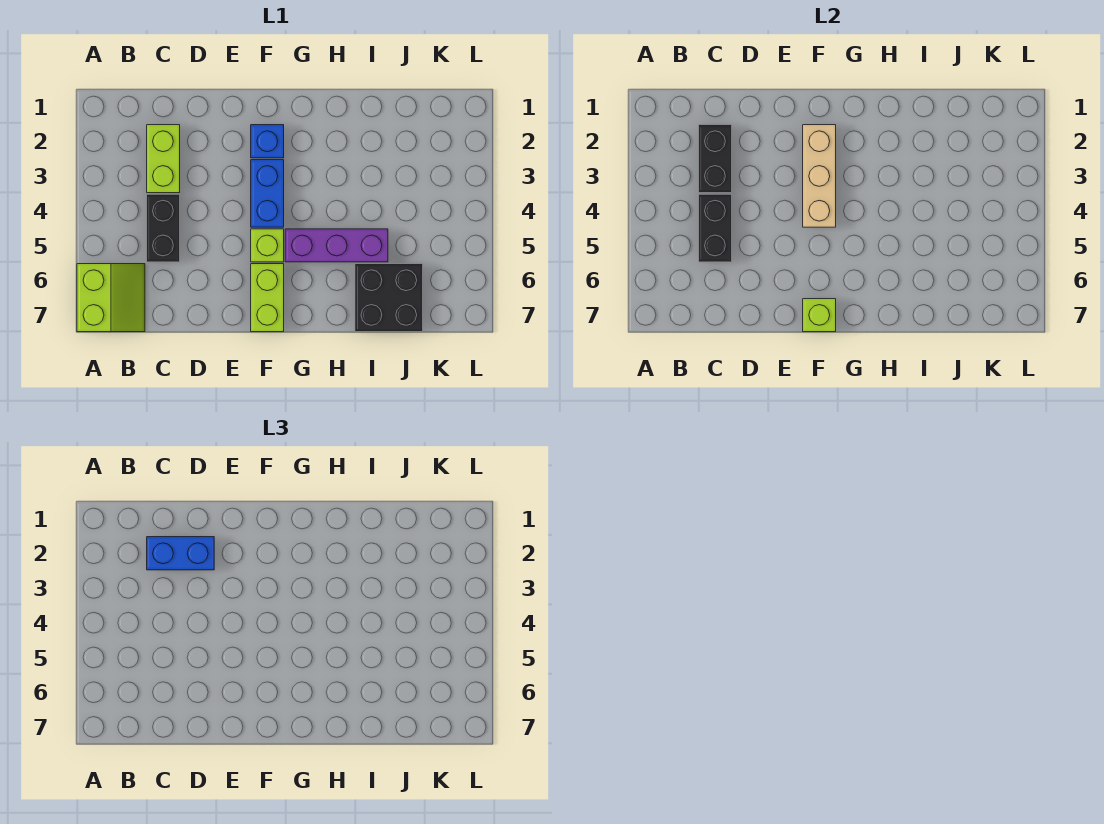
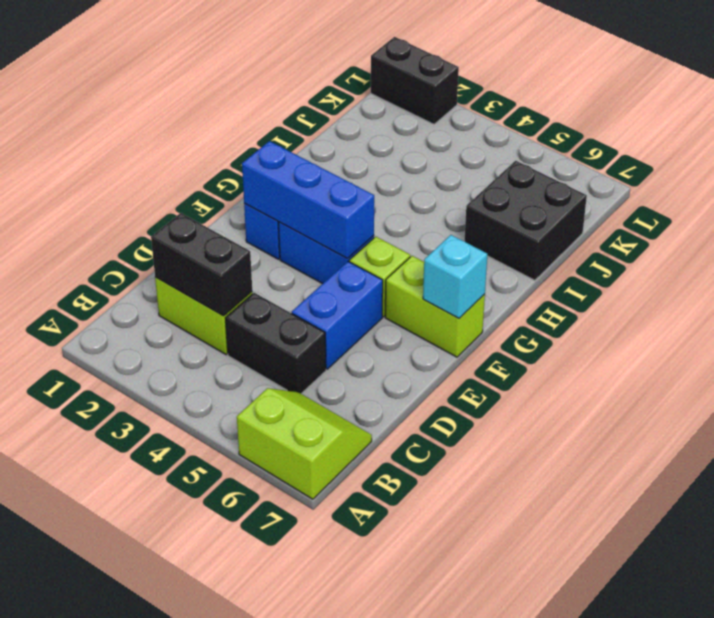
blue brick C2:D2 level 3 -> blue brick D5:E5 level 1
black brick C4:C5 level 2 -> black brick L1:L2 level 1
tan brick F2:F4 level 2 -> blue brick F2:F4 level 2
lime brick F7 level 2 -> cyan brick F7 level 2
purple brick G5:I5 level 1 -> none

